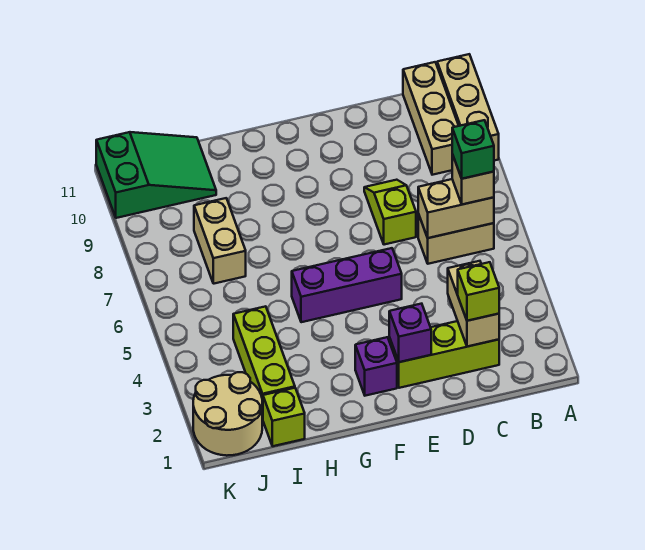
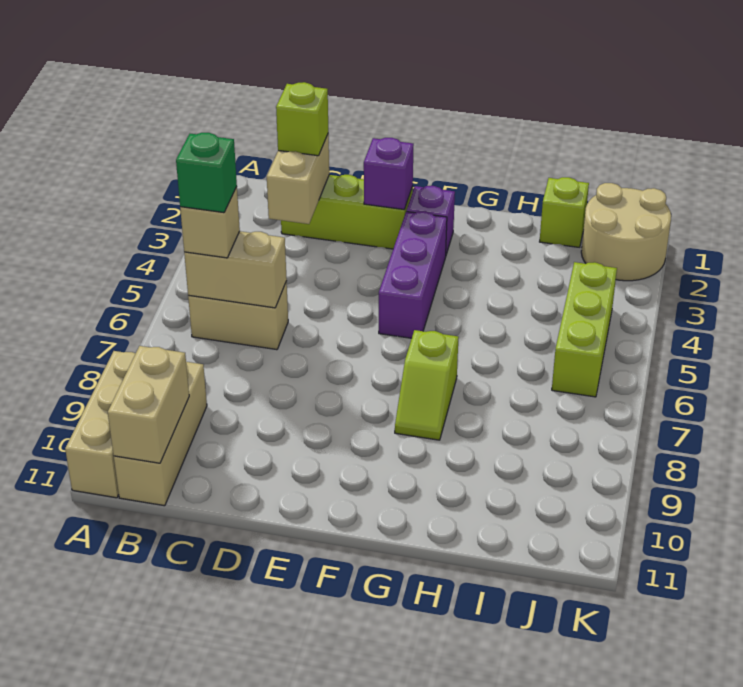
lime slope D7:D8 level 1 top 7 -> lime slope G7:G8 level 1 top 7
purple brick E5:G5 level 1 -> purple brick F3:F5 level 1
lime brick I2:I4 level 1 -> lime brick J4:J6 level 1
tan brick I7:I8 level 1 -> tan brick B10:B11 level 2
green slope I10:K11 level 1 top K -> none

